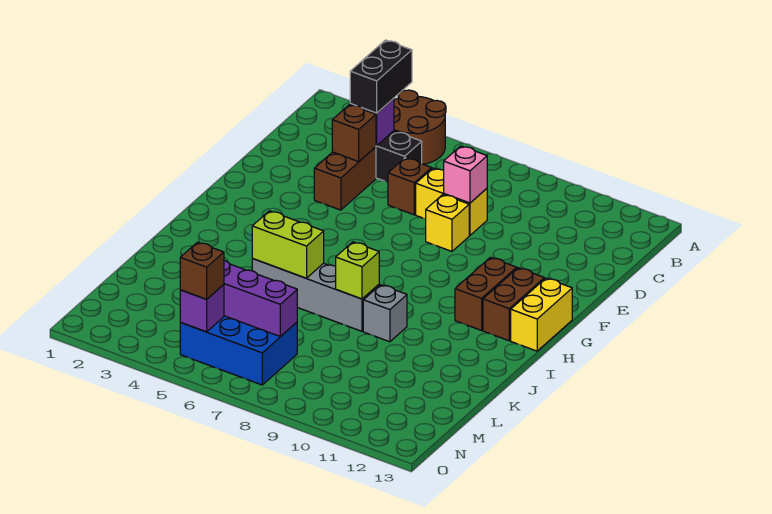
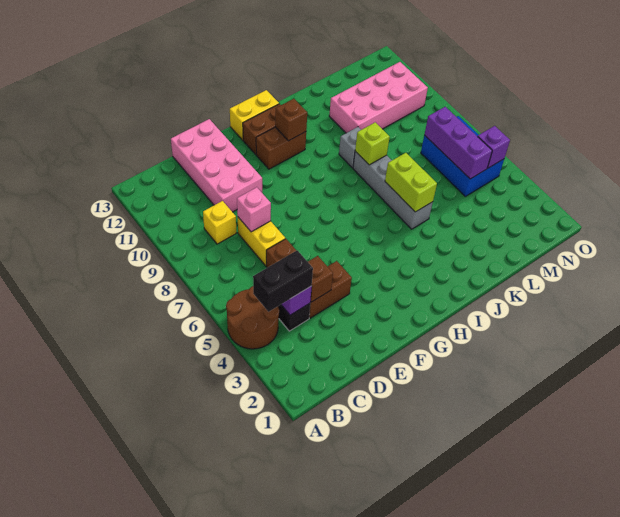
none -> pink brick D10:E13 level 1
yellow brick E8 level 1 -> yellow brick C9 level 1
none -> pink brick K10:N11 level 1
brown brick N5 level 3 -> brown brick H11 level 2

